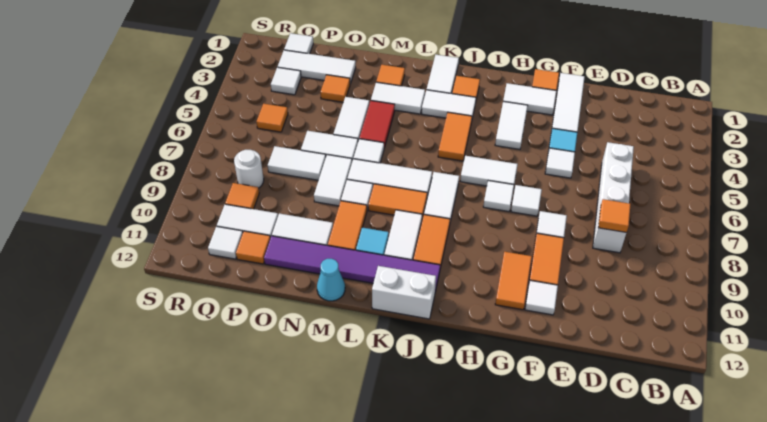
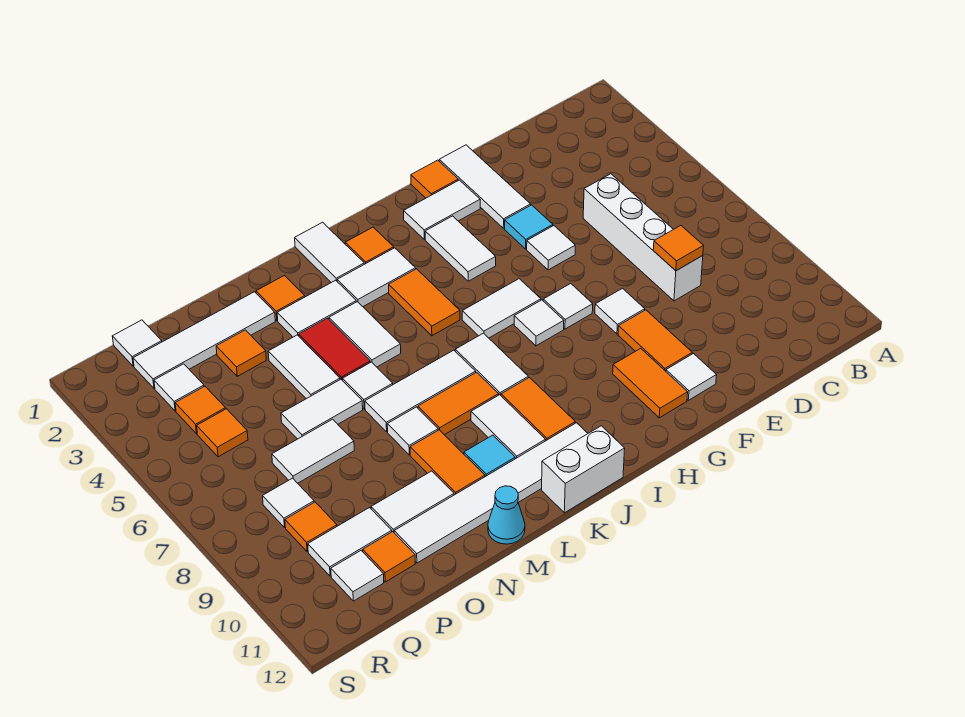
purple tile J11:O11 level 1 -> white tile J11:O11 level 1
white tile N7:N8 level 1 -> white tile L4:L5 level 1
white tile O2:Q2 level 1 -> white tile N2:Q2 level 1
none -> orange tile Q4 level 1
white round brick Q8 level 1 -> white tile Q8 level 1

